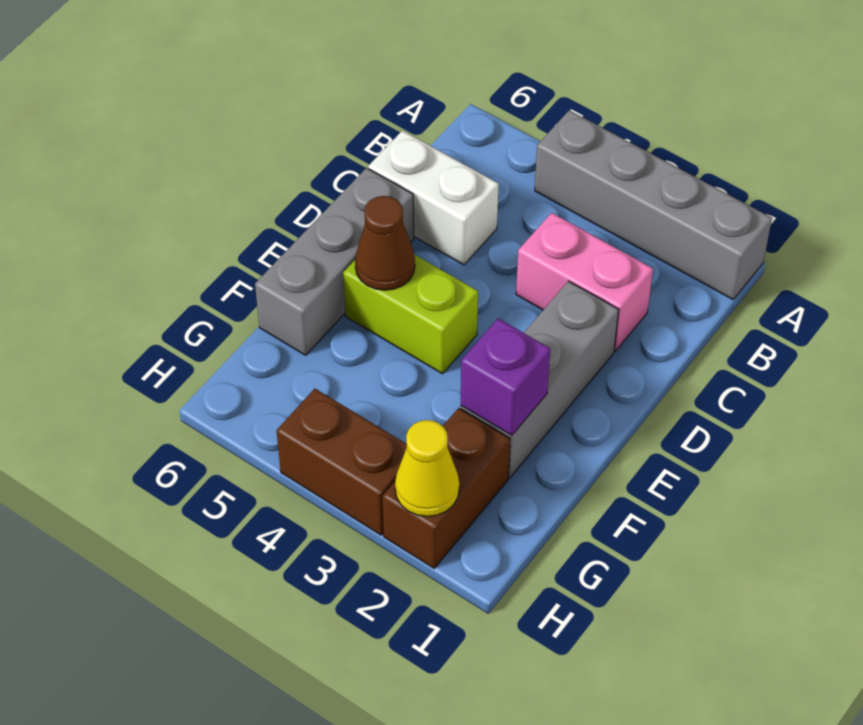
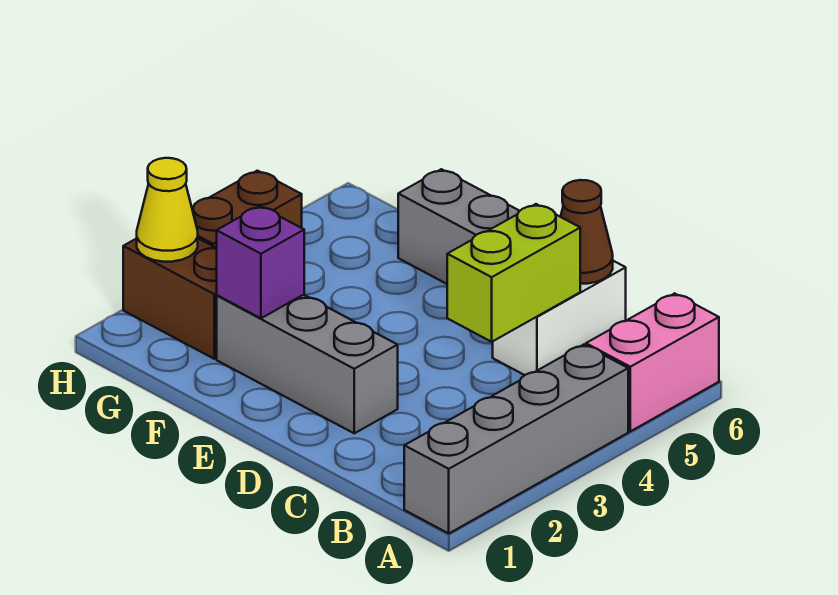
pink brick C2:C3 level 1 -> pink brick A5:A6 level 1
lime brick E4:E5 level 1 -> lime brick C4:C5 level 2
brown cone E5 level 2 -> brown cone C6 level 2

